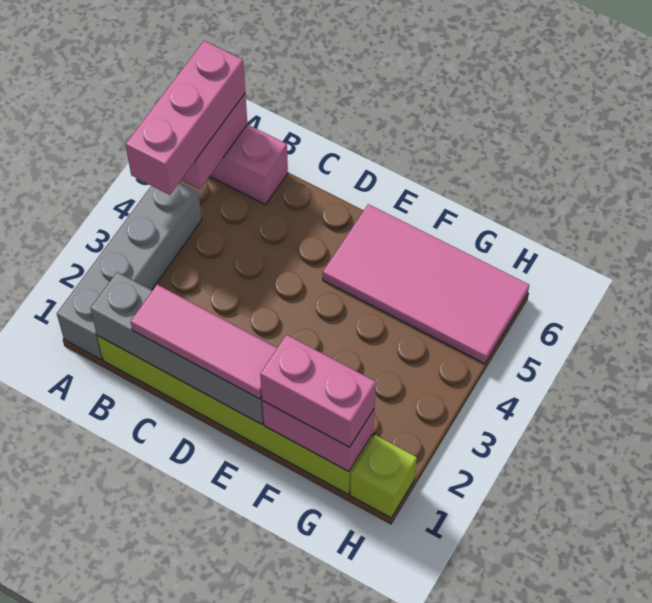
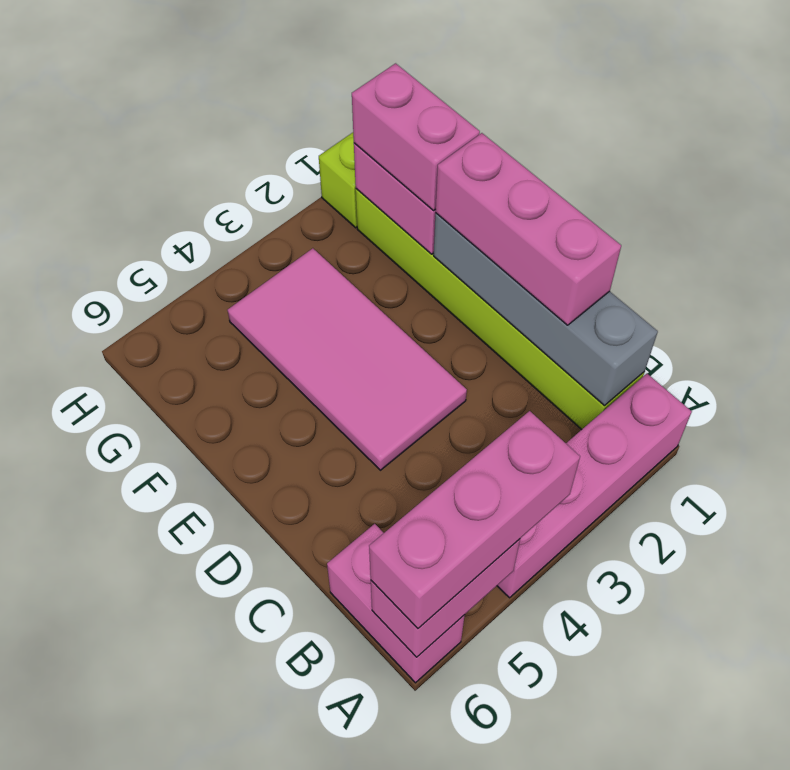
grey brick A1:A4 level 1 -> pink brick A1:A4 level 1
pink tile C1:E1 level 3 -> pink brick C1:E1 level 3
pink tile E5:H6 level 1 -> pink tile D3:G4 level 1

